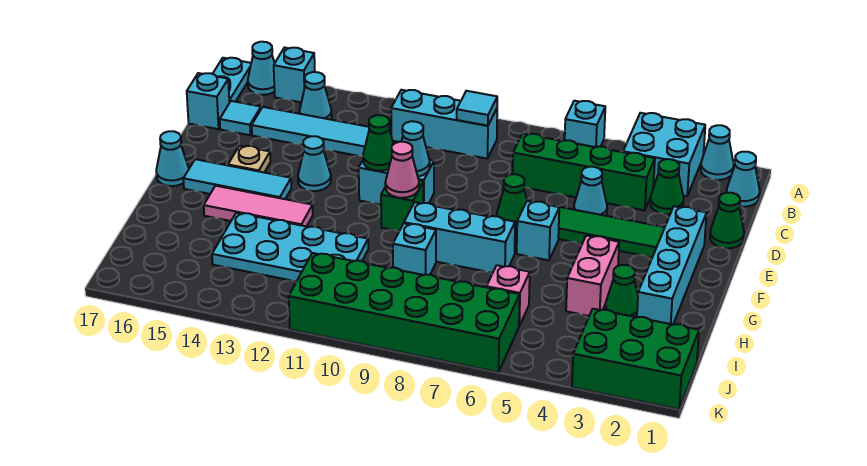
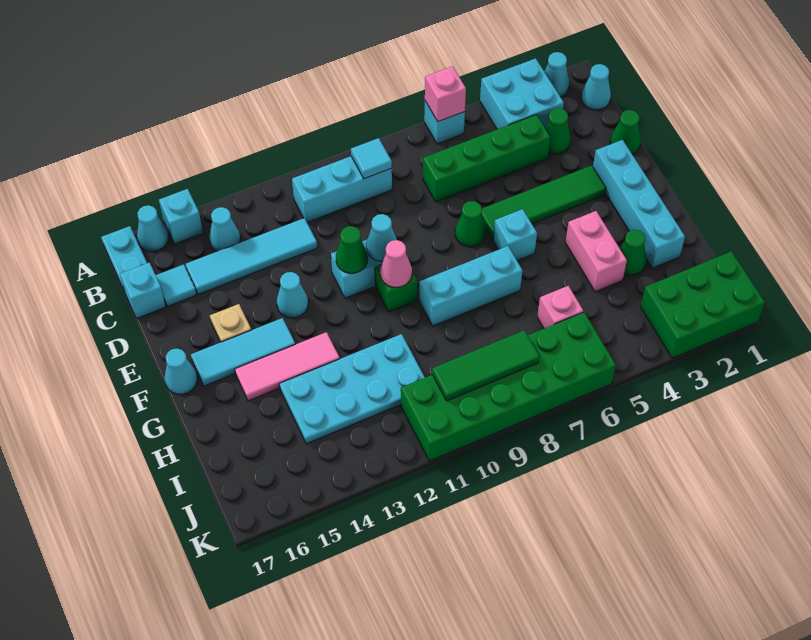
none -> pink brick A6 level 2
cyan cone D5 level 1 -> none
cyan brick H9 level 1 -> none
none -> green tile J8:J10 level 2

